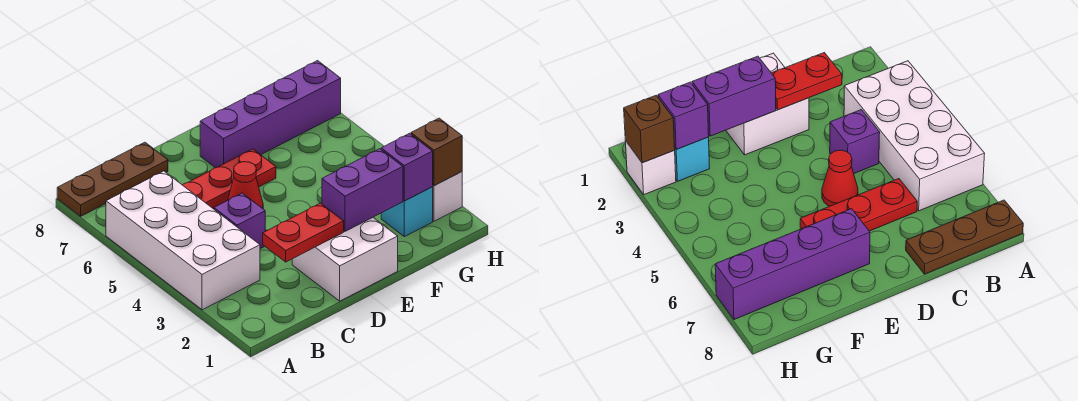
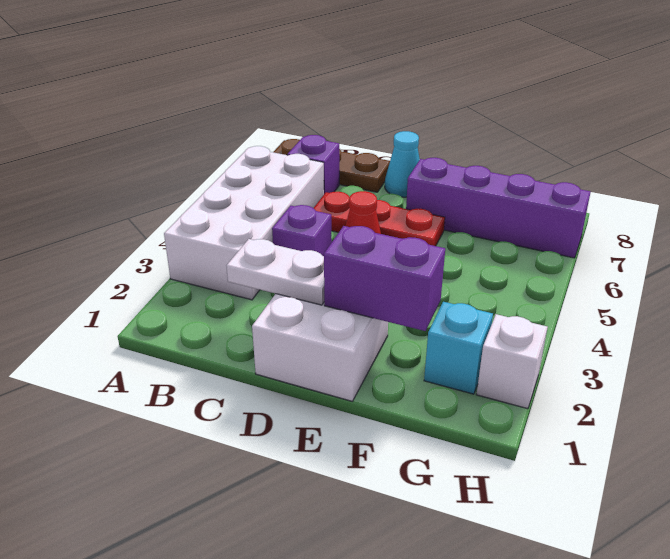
red plate C2:D2 level 2 -> white plate C2:D2 level 2
none -> cyan cone D8 level 1
purple brick G2 level 2 -> purple brick B7 level 1
brown brick H2 level 2 -> none

